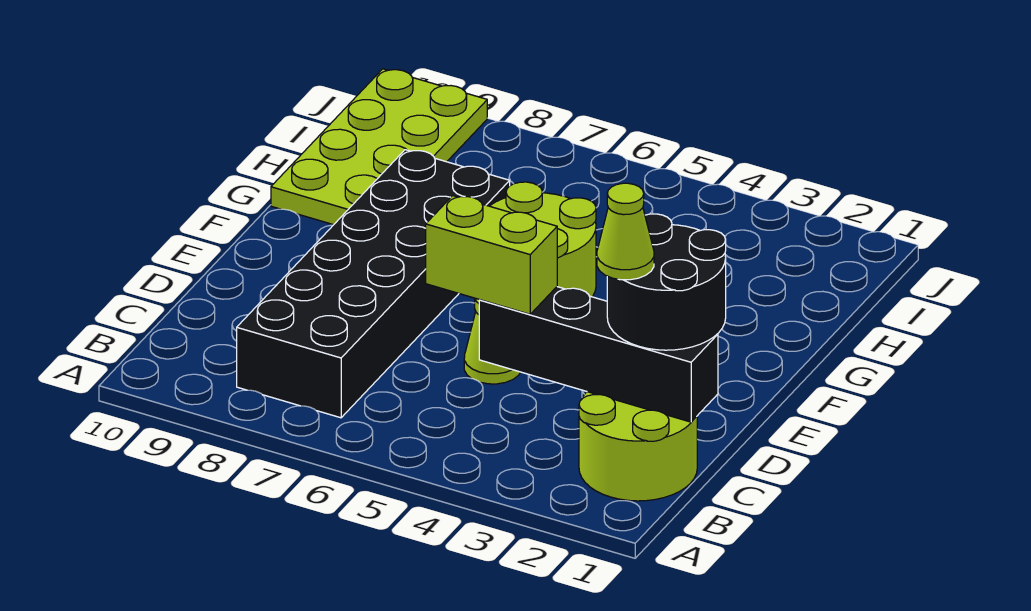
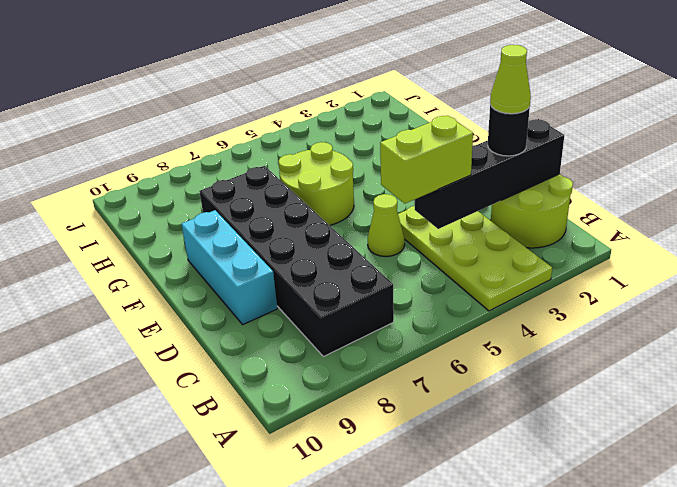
black round brick C1:D2 level 3 -> black round brick C2 level 3
none -> cyan brick D9:F9 level 1
lime plate G9:J10 level 1 -> lime plate A3:D4 level 1

